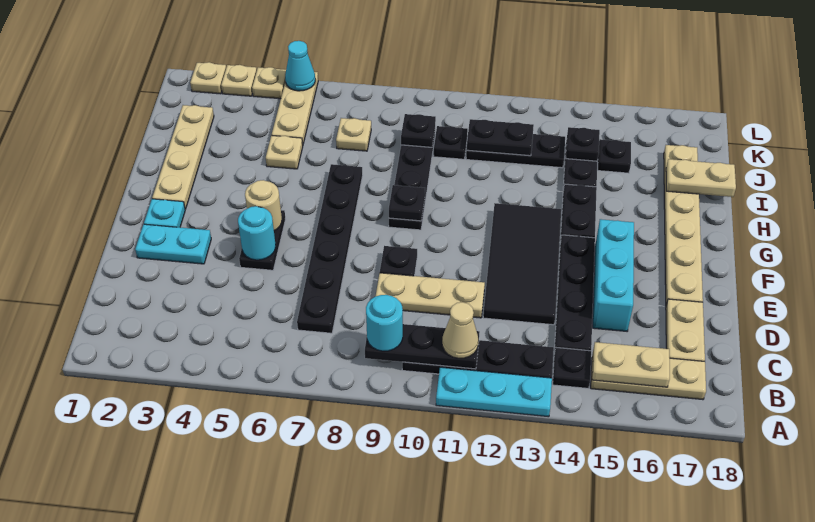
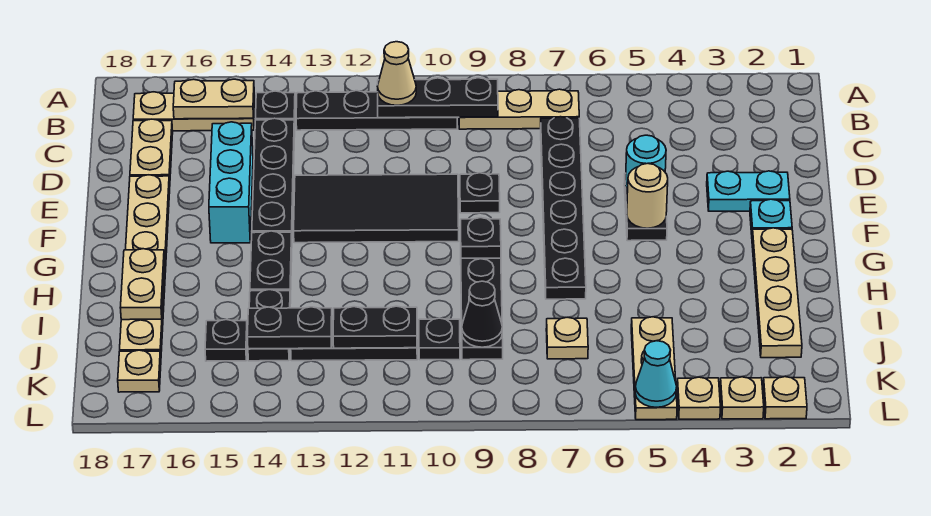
cyan plate A11:A13 level 1 -> none
cyan round brick B9 level 3 -> none
tan plate D9:D11 level 1 -> tan plate B7:B9 level 1
black tile D12:G13 level 1 -> black tile E10:F13 level 1
tan plate I5 level 1 -> tan plate K17 level 1
tan plate I17:I18 level 2 -> tan plate H17:I17 level 2
black plate J9 level 2 -> black cone J9 level 2
black plate J14 level 2 -> black plate J13:J14 level 2

